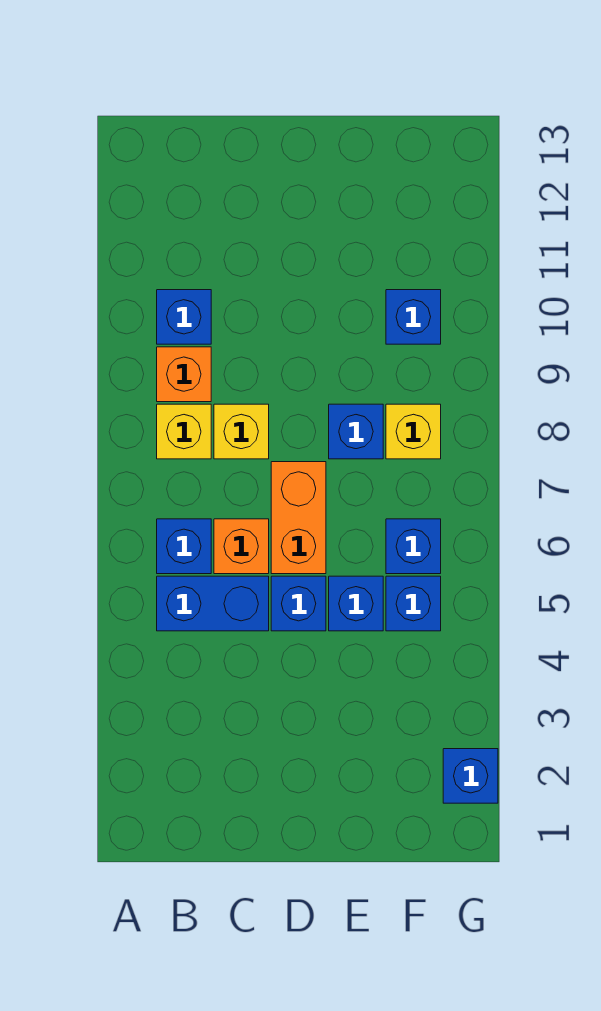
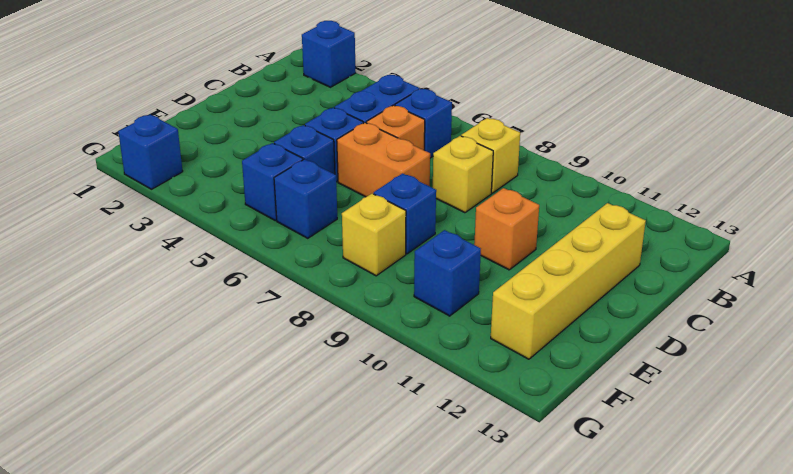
orange brick B9 level 1 -> orange brick D10 level 1
blue brick B10 level 1 -> blue brick A2 level 1
none -> yellow brick C12:F12 level 1

